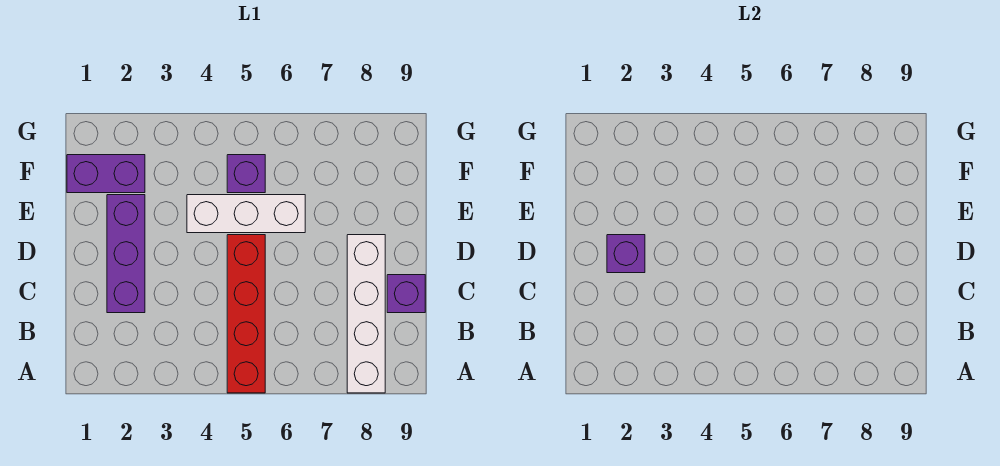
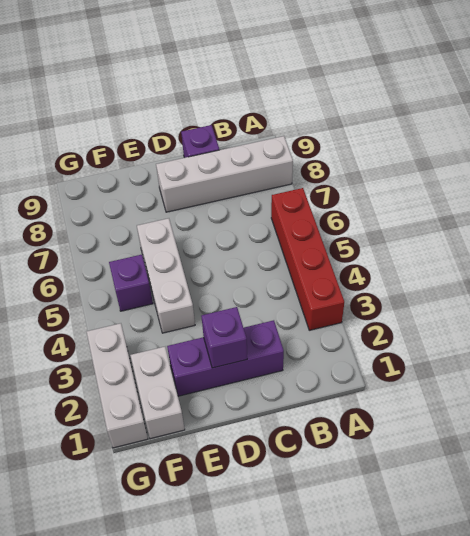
red brick A5:D5 level 1 -> red brick A3:A6 level 1
purple brick F1:F2 level 1 -> white brick F1:F2 level 1
none -> white brick G1:G3 level 1

